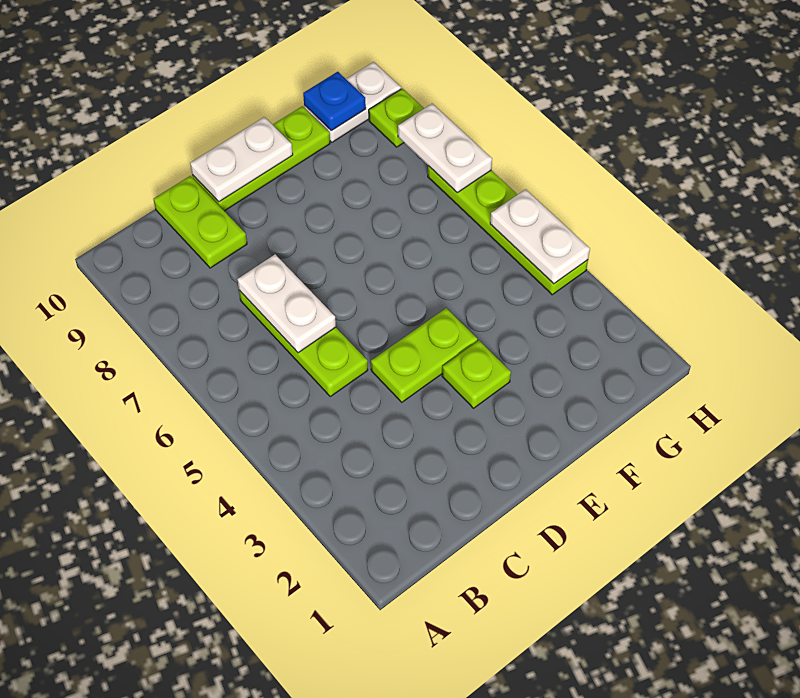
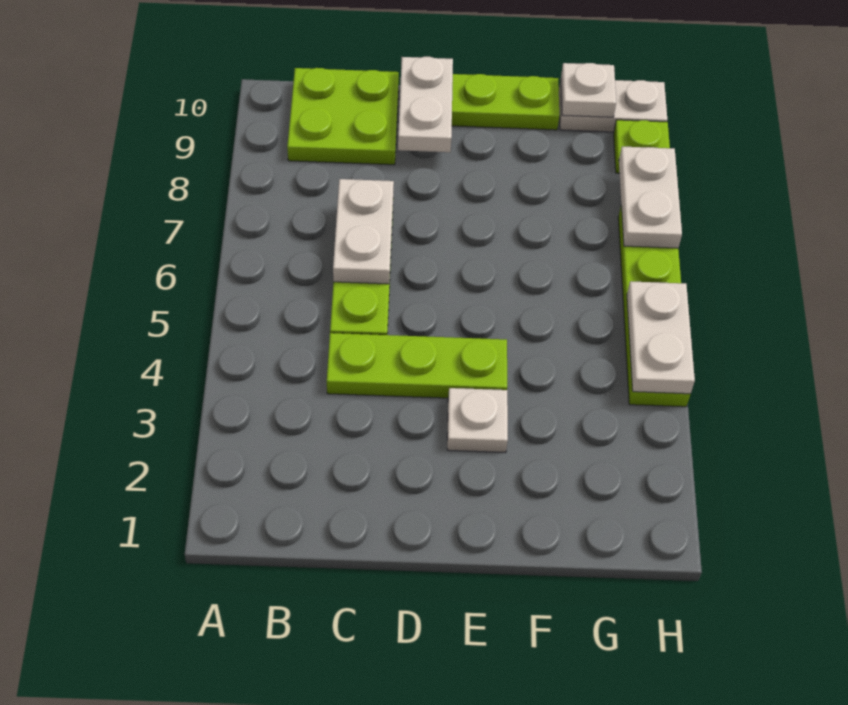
lime plate C9:C10 level 1 -> lime plate B9:C10 level 1
lime plate D4:E4 level 1 -> lime plate C4:E4 level 1
white plate D10:E10 level 2 -> white plate D9:D10 level 2
lime plate E3 level 1 -> white plate E3 level 1
blue plate G10 level 2 -> white plate G10 level 2

